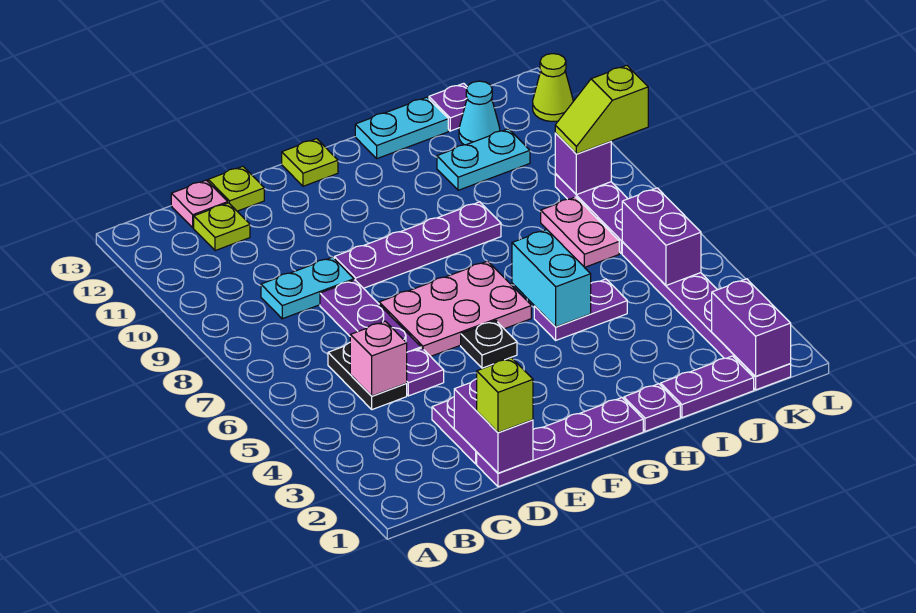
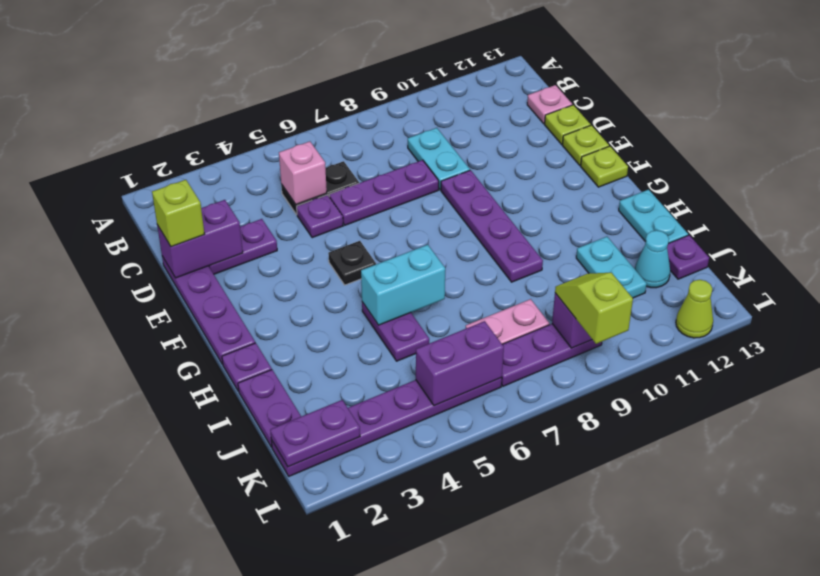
lime plate C12 level 1 -> lime plate E13 level 1
pink plate E6:G7 level 1 -> none
purple brick K1:K2 level 2 -> purple plate K1:K2 level 2

